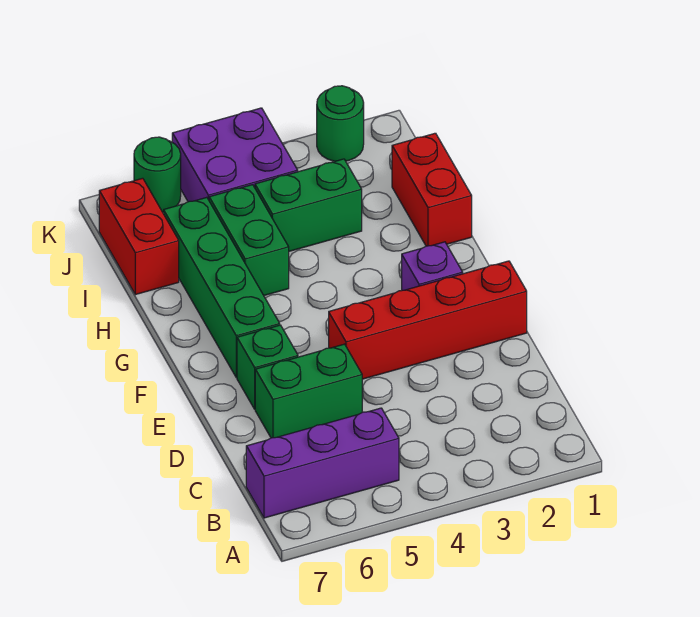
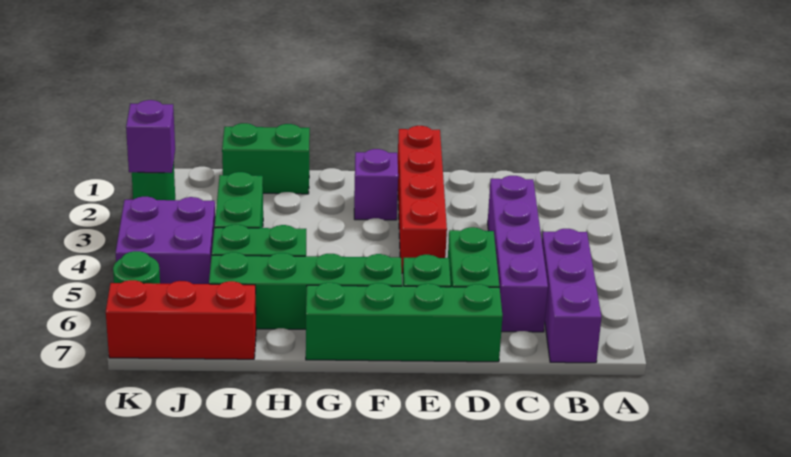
none -> purple brick C3:C6 level 1
none -> green brick D7:G7 level 1
red brick H1:I1 level 1 -> green brick H1:I1 level 1
red brick I7:J7 level 1 -> red brick I7:K7 level 1
none -> purple brick K2 level 2

